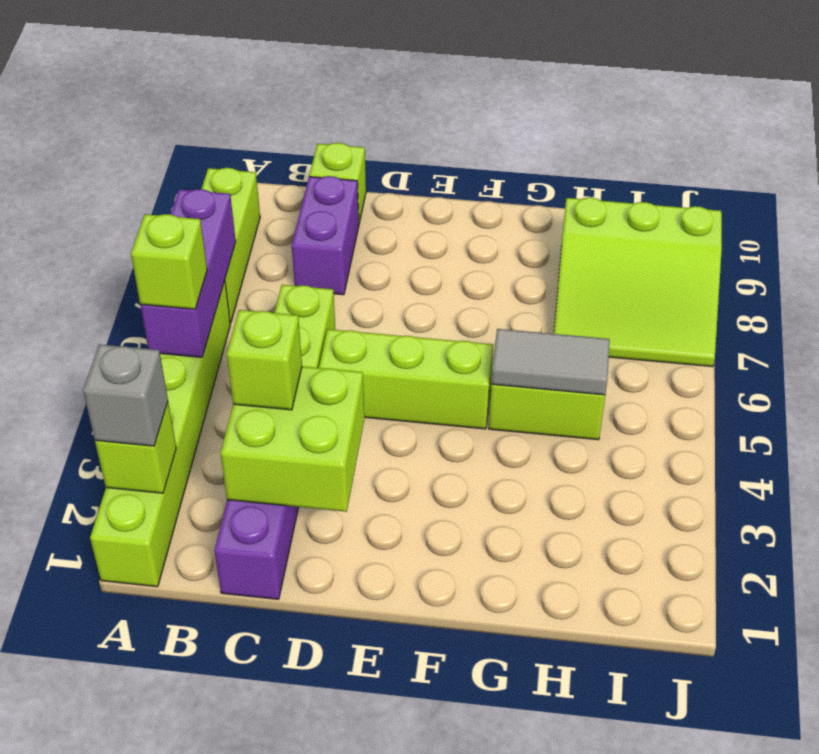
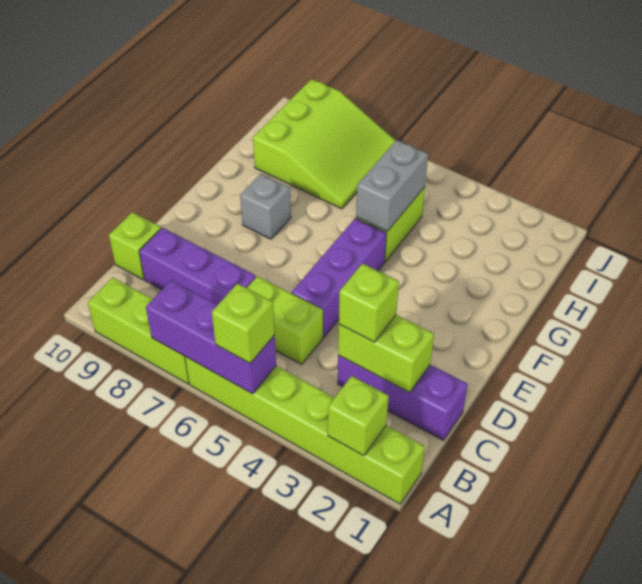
grey brick A2 level 3 -> grey brick F8 level 1
lime brick C2:D3 level 2 -> lime brick C2:C3 level 2
purple brick C8:C9 level 1 -> purple brick C7:C9 level 1
lime brick D5:F5 level 1 -> purple brick D5:F5 level 1
grey tile G5:H5 level 2 -> grey brick G5:H5 level 2

